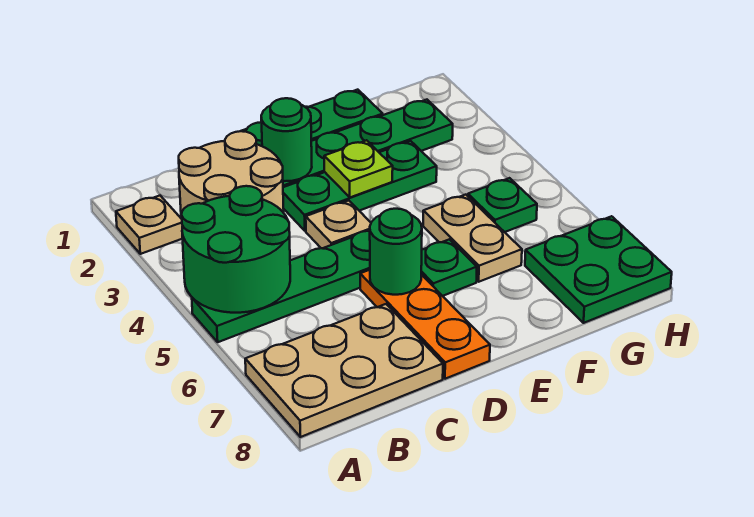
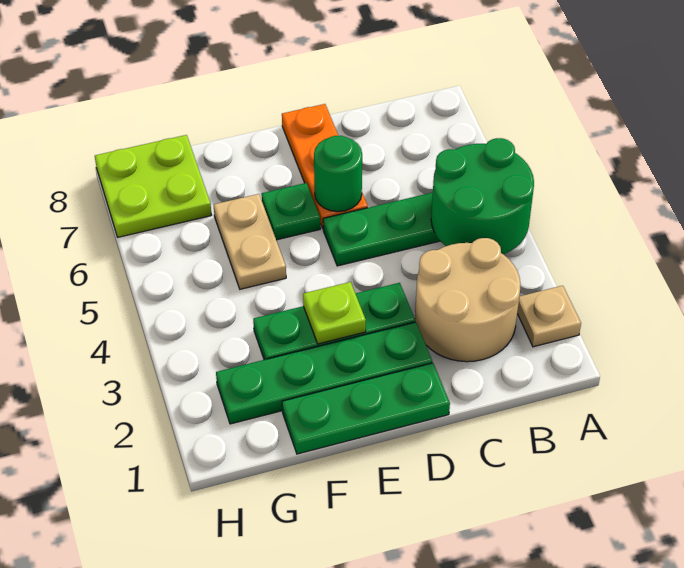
tan plate A7:C8 level 1 -> none
green round brick D2 level 2 -> none
tan plate D4 level 1 -> none
green plate G5 level 1 -> none
green plate G7:H8 level 1 -> lime plate G7:H8 level 1

